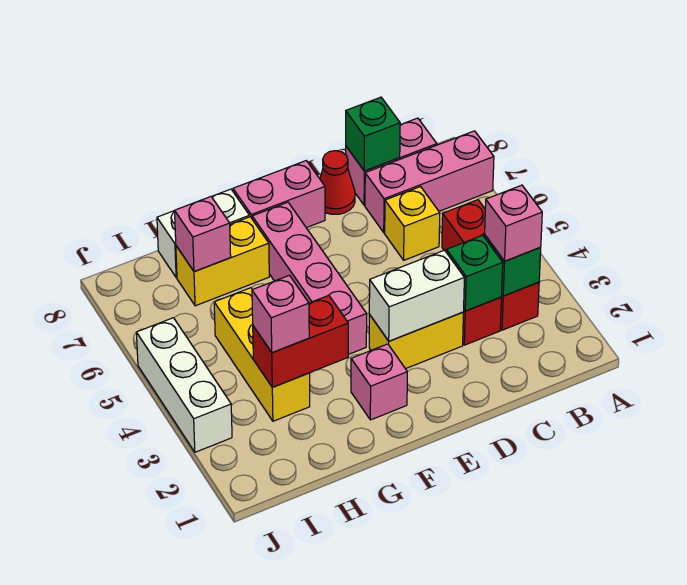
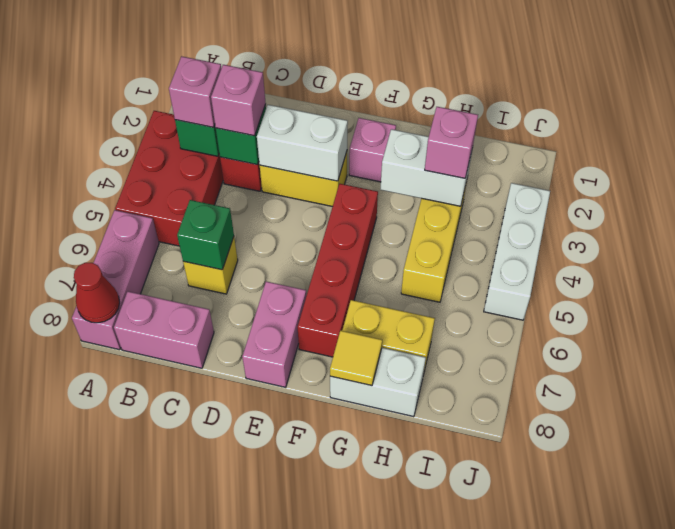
pink brick A7:C7 level 1 -> pink brick A6:A8 level 1
red brick B3:B5 level 1 -> red brick A3:B5 level 1
green brick C8 level 2 -> green brick C6 level 2
red cone D8 level 1 -> red cone A8 level 2
pink brick E8:F8 level 1 -> pink brick E7:E8 level 1
pink brick F4:F7 level 1 -> red brick F4:F7 level 1
red brick G3:H3 level 2 -> white brick G3:H3 level 2
none -> yellow tile G8 level 2
pink brick H7 level 2 -> pink brick C3 level 3

